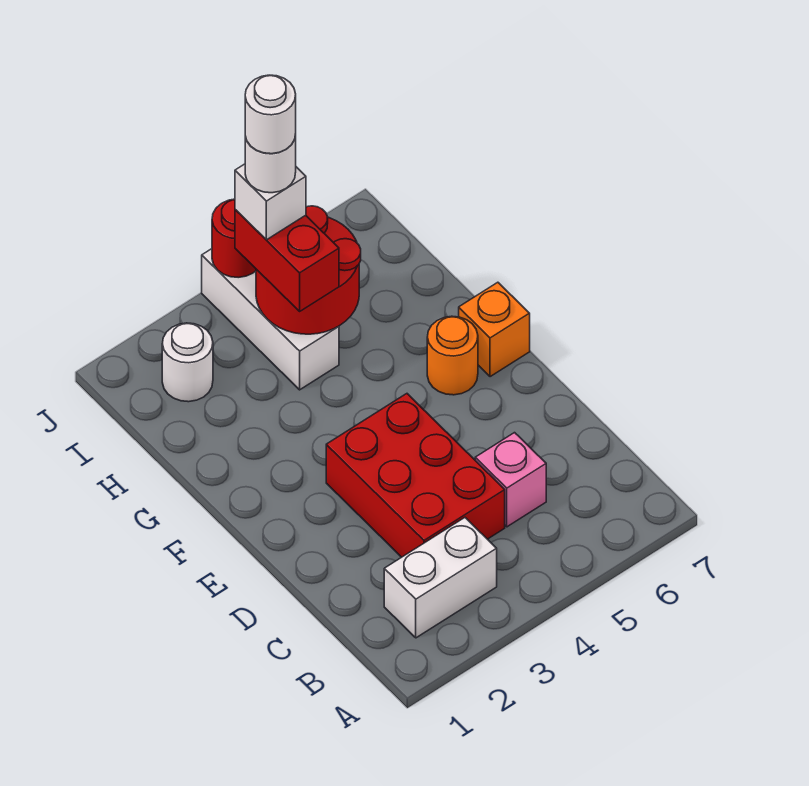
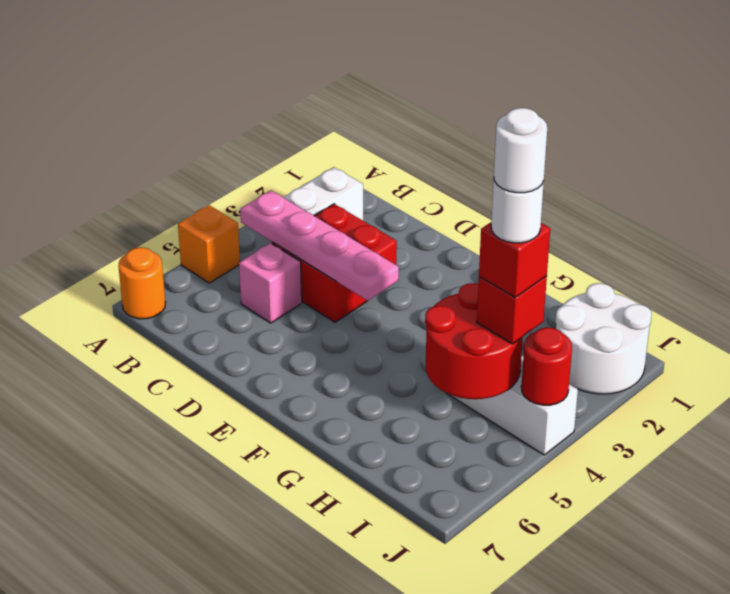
none -> pink plate B4:E4 level 2
red brick C3:E4 level 1 -> red brick C3:D4 level 1
orange round brick F6 level 1 -> orange round brick A7 level 1
orange brick F7 level 1 -> orange brick A5 level 1
red brick H4:I4 level 3 -> red brick I4 level 3
white round brick I2 level 1 -> white round brick I1:J2 level 1
white brick I4 level 4 -> red brick I4 level 4

